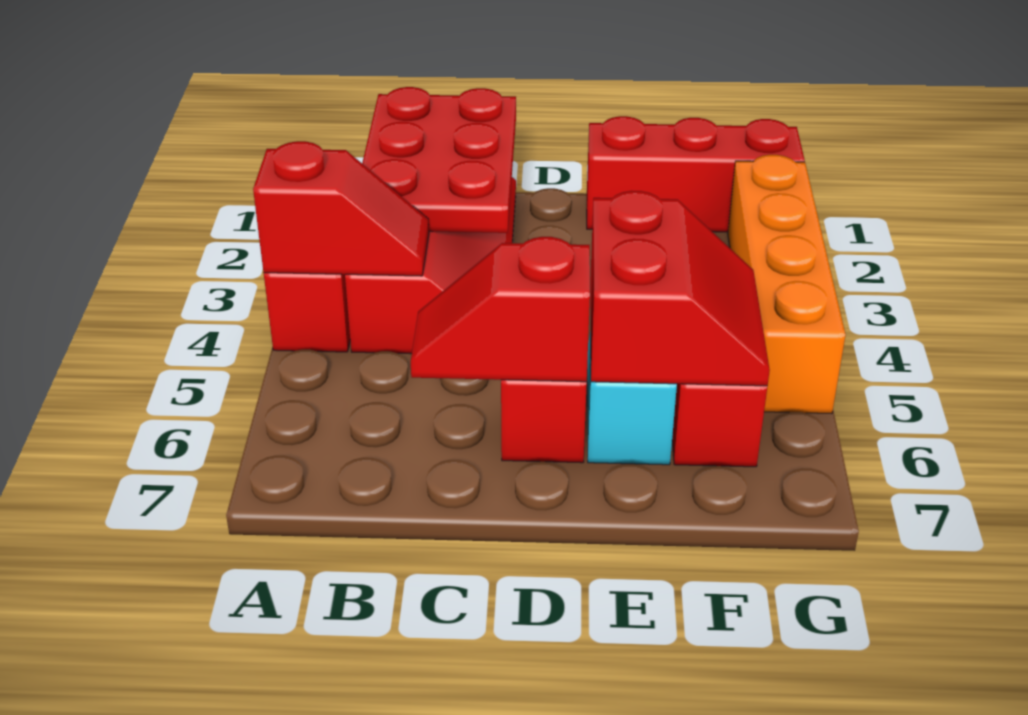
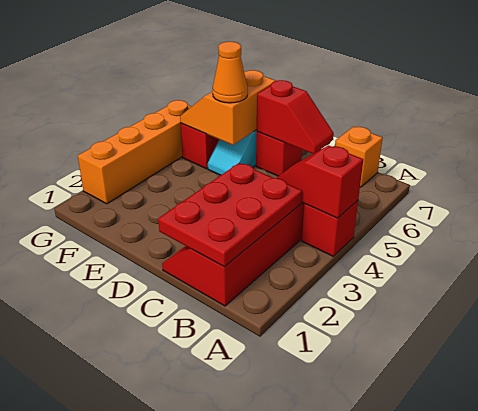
none -> orange brick B7 level 1
red brick E1:G1 level 1 -> none
red slope E5:F6 level 2 top E -> orange slope E5:F6 level 2 top E
none -> orange cone E5 level 3

